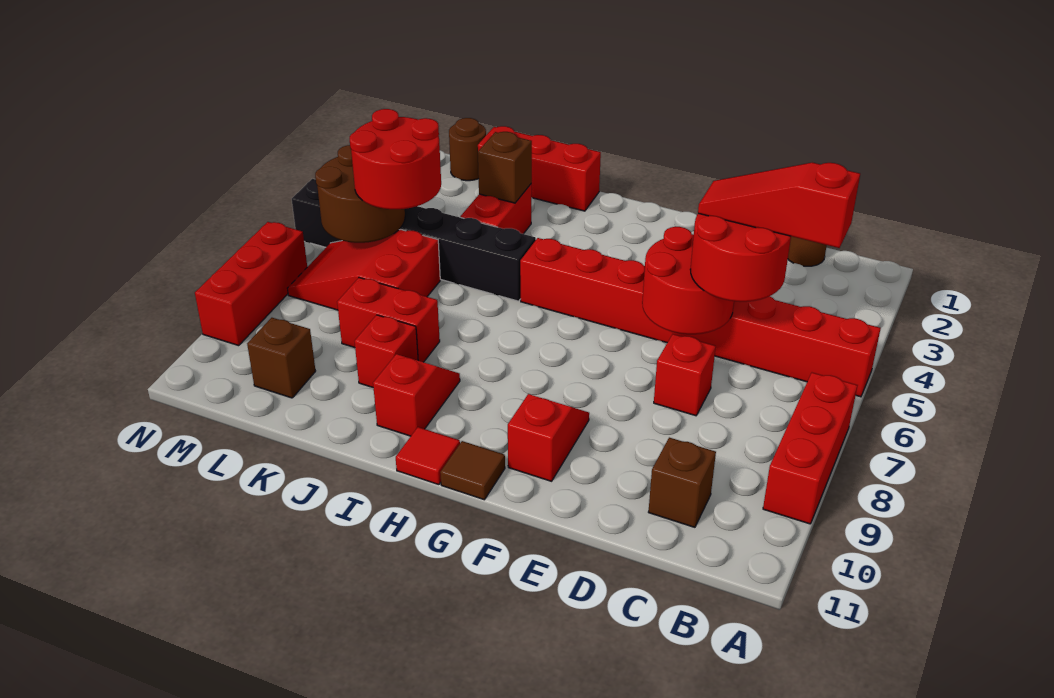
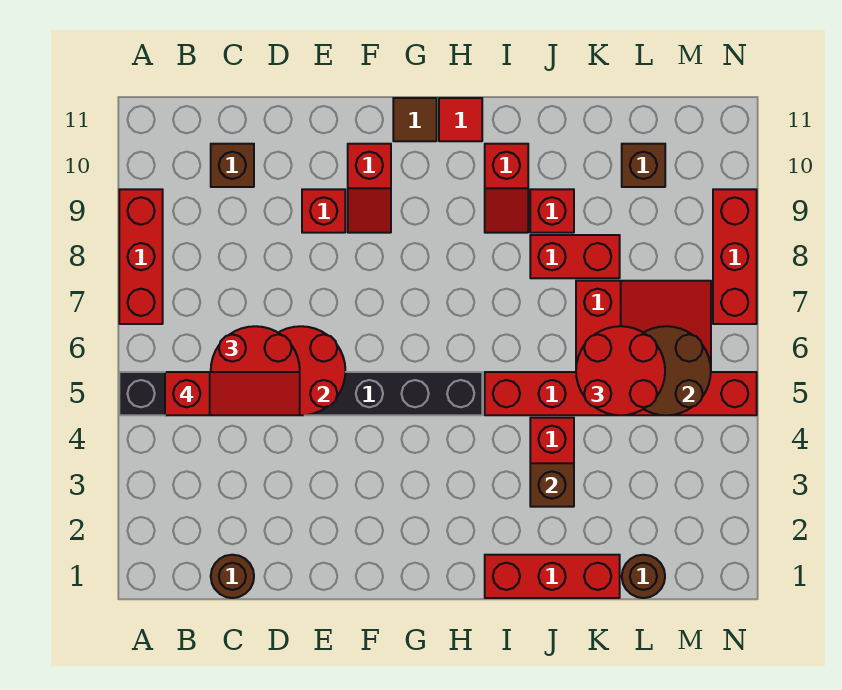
red brick A5:H5 level 1 -> black brick A5:H5 level 1
red brick D7 level 1 -> red brick E9 level 1
black brick I5:N5 level 1 -> red brick I5:N5 level 1

